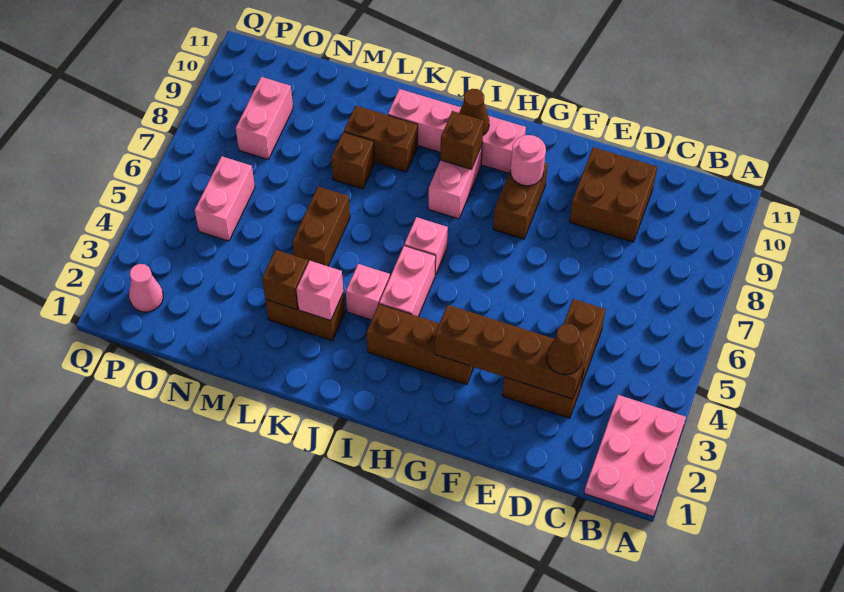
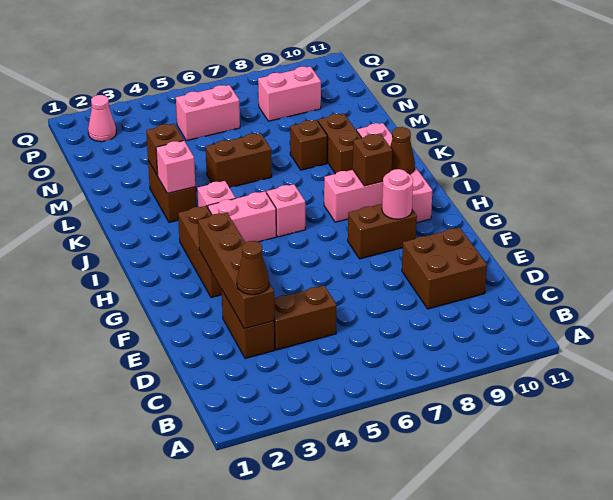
pink plate A1:B3 level 1 -> none

